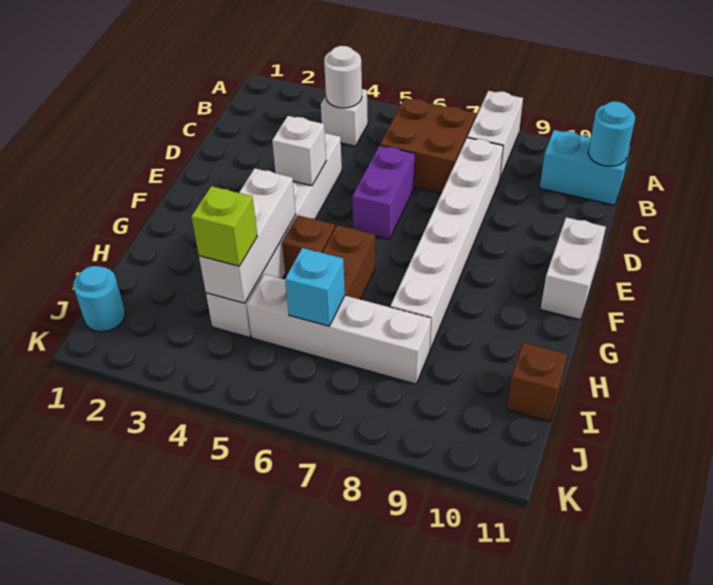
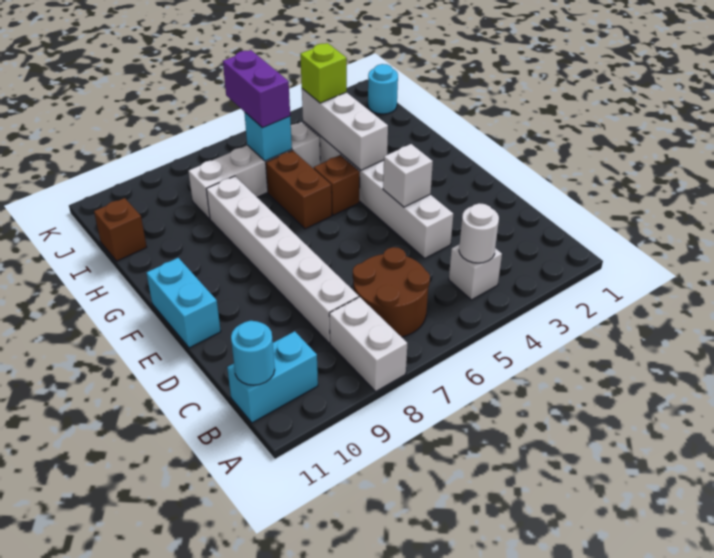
brown brick B6:C7 level 1 -> brown round brick B6:C7 level 1
purple brick D6:E6 level 1 -> purple brick I6:J6 level 3
white brick E11:F11 level 1 -> cyan brick E11:F11 level 1

